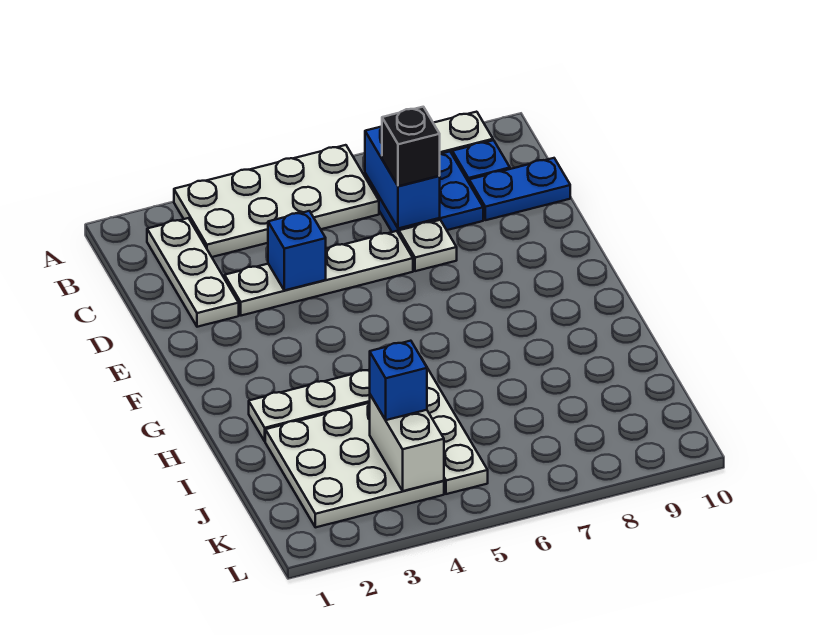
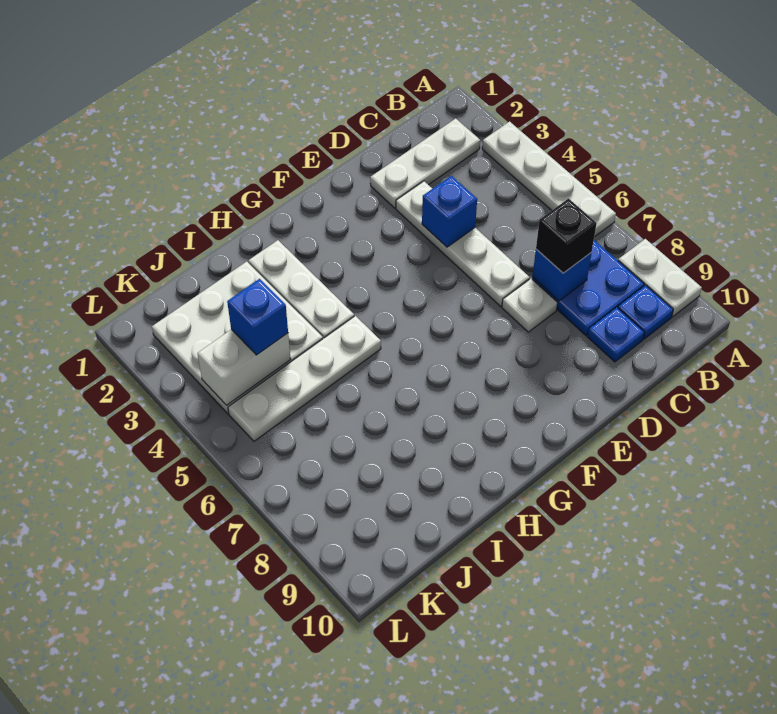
white plate A3:B6 level 1 -> white plate A3:A6 level 1
blue brick B7:C7 level 2 -> blue brick C7 level 2
blue plate C9:C10 level 1 -> blue plate C9 level 1

